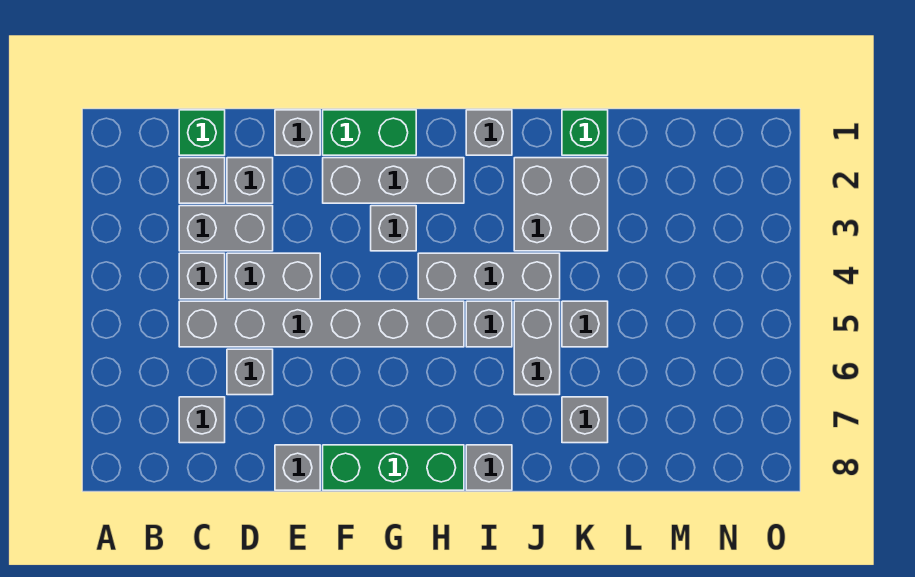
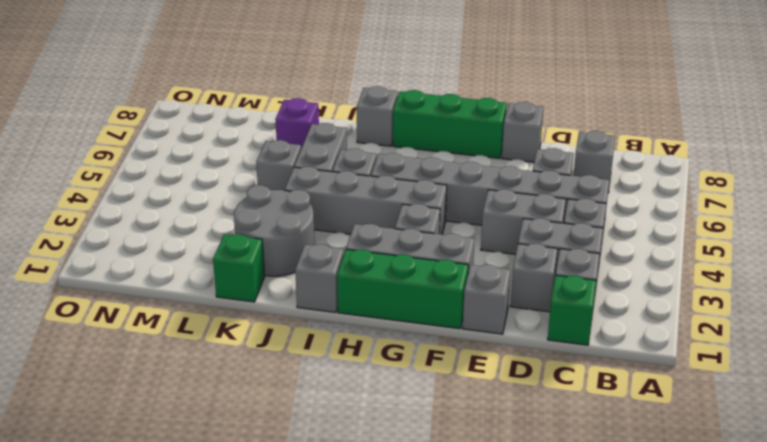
green brick F1:G1 level 1 -> green brick F1:H1 level 1
grey brick H4:J4 level 1 -> grey brick G4:J4 level 1
grey brick J2:K3 level 1 -> grey round brick J2:K3 level 1
grey brick K7 level 1 -> purple brick K7 level 1

